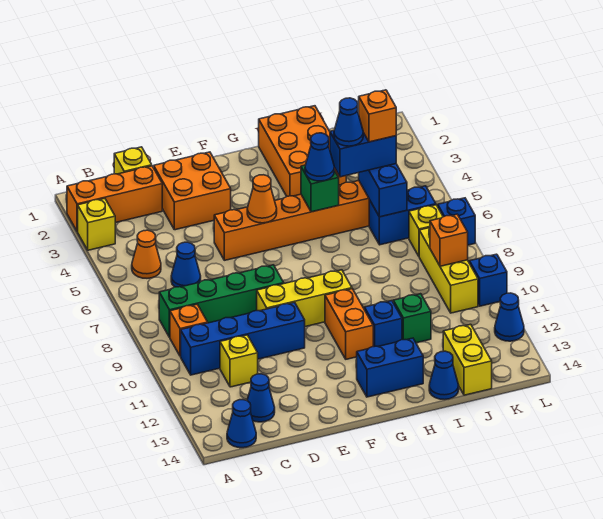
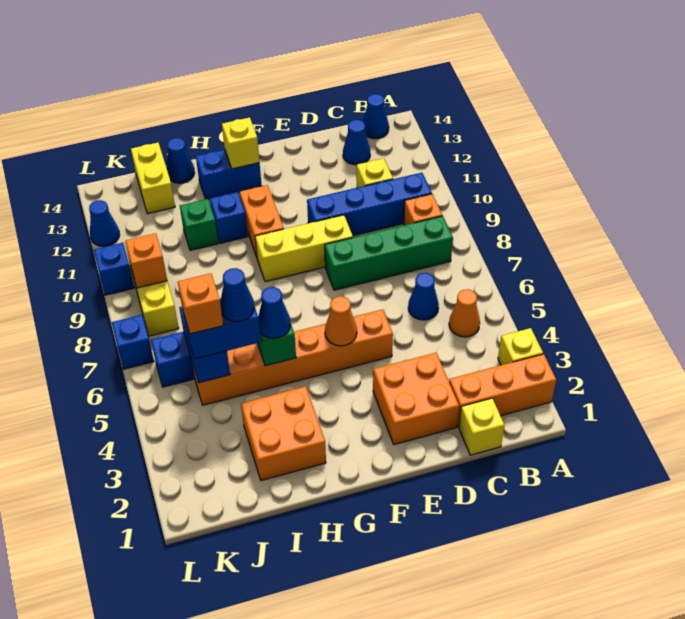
orange brick H1:I3 level 1 -> orange brick H2:I3 level 1
yellow brick K7 level 1 -> yellow brick G13 level 2

